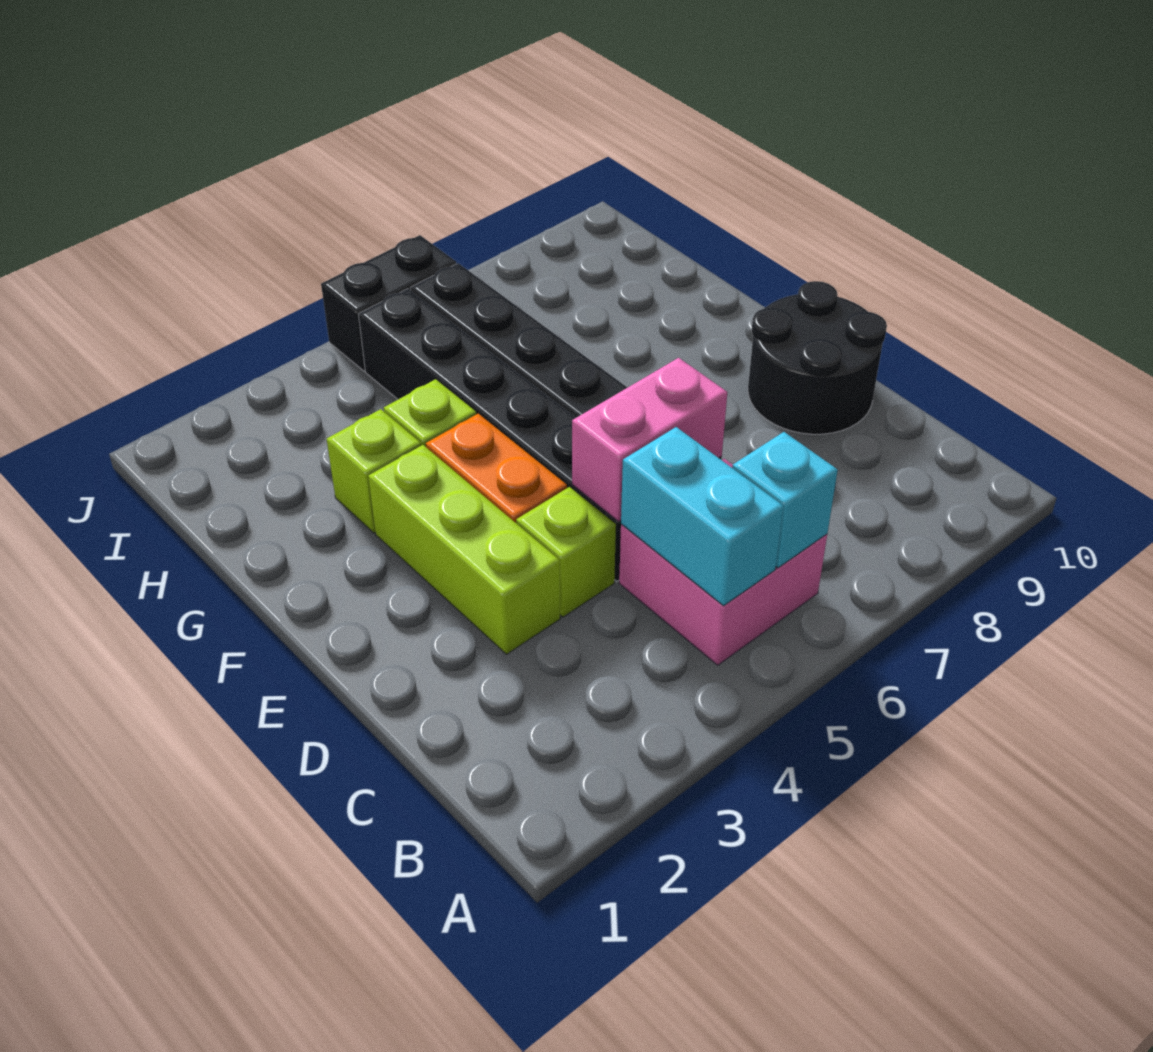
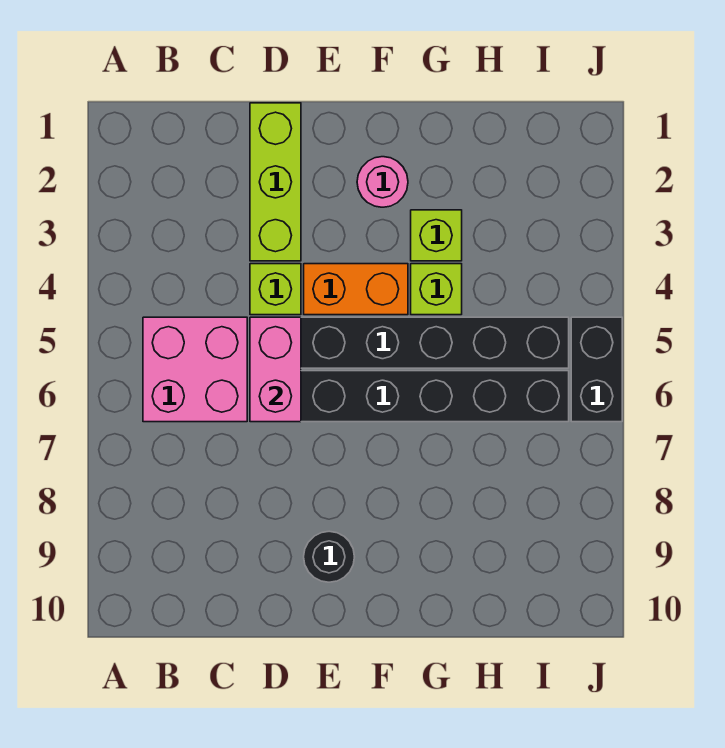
cyan brick B5:C5 level 2 -> none
cyan brick B6 level 2 -> none
lime brick D3:F3 level 1 -> lime brick D1:D3 level 1
black round brick D9:E10 level 1 -> black round brick E9 level 1
none -> pink round brick F2 level 1

